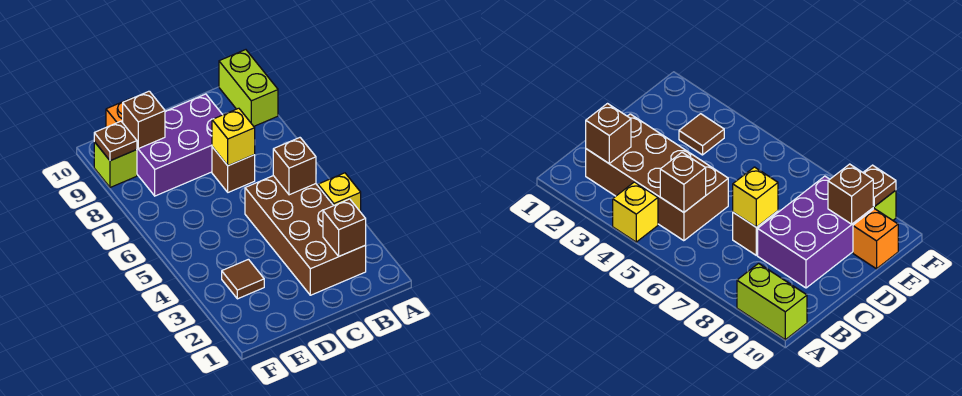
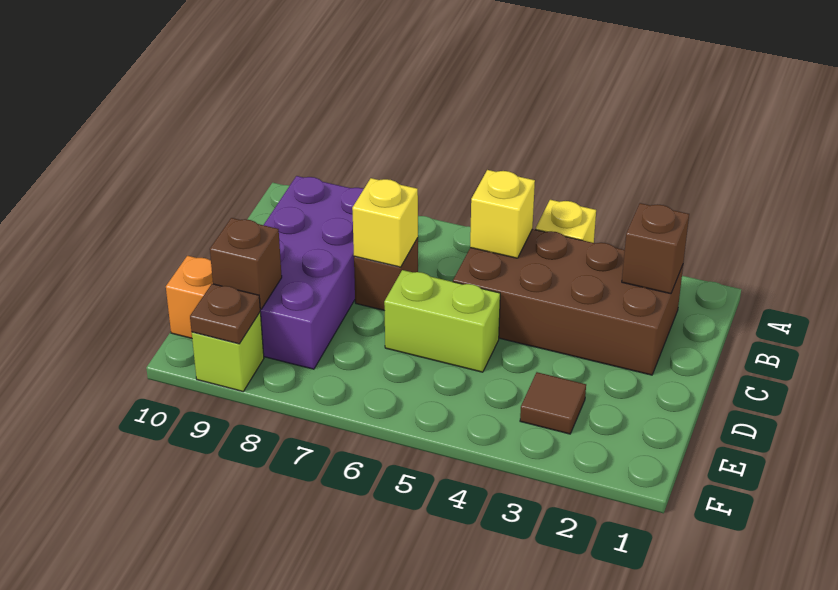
lime brick A9:A10 level 1 -> lime brick D5:D6 level 1
brown brick B5 level 2 -> yellow brick B5 level 2
purple brick C8:E9 level 1 -> purple brick B8:E9 level 1

